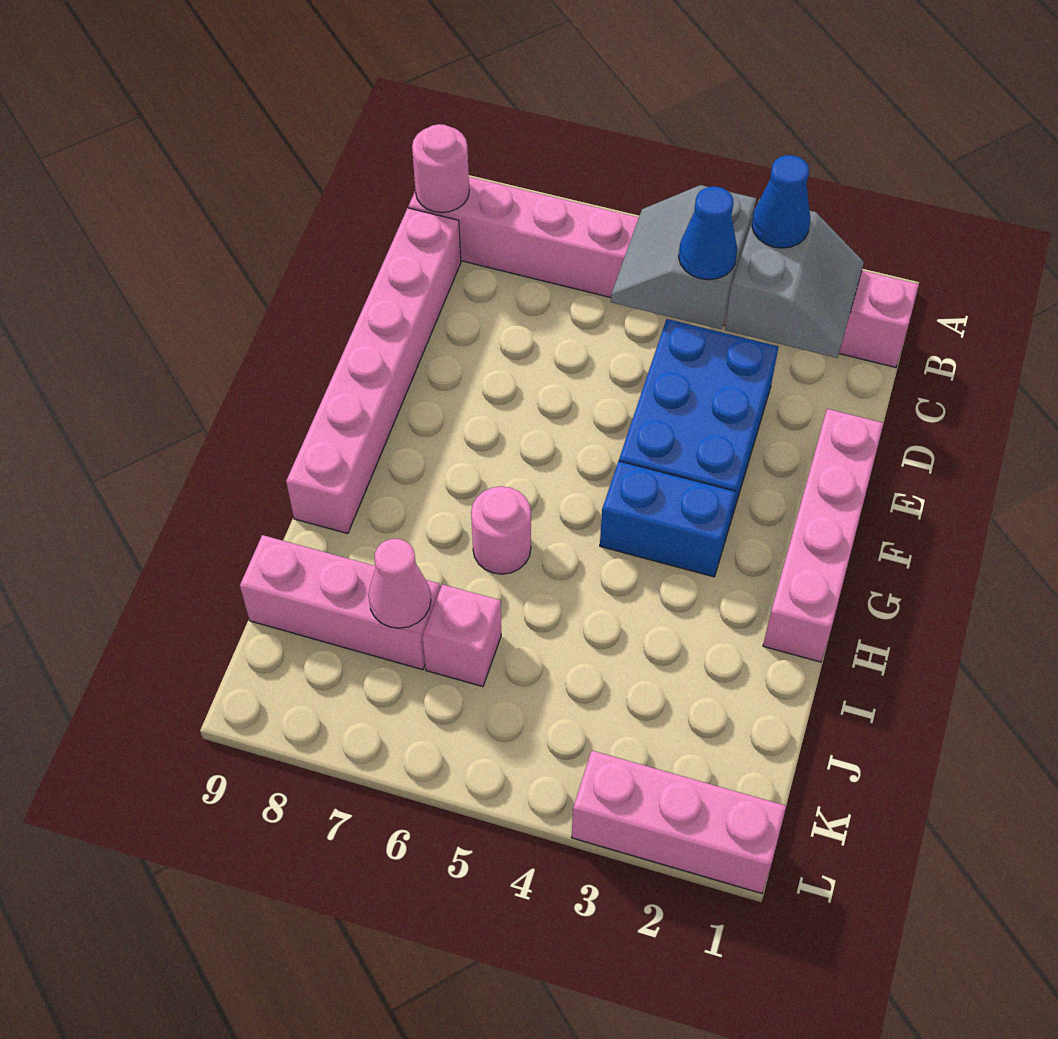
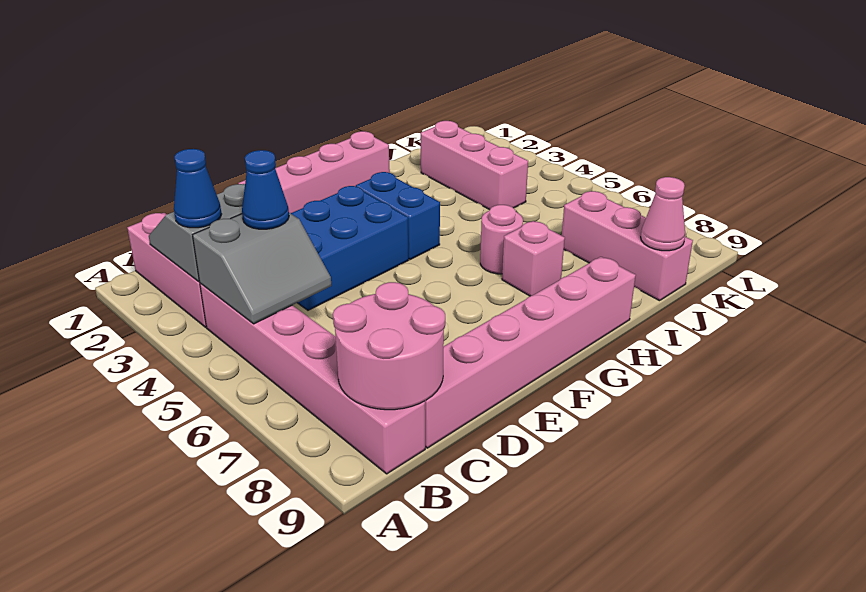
pink round brick B9 level 2 -> pink round brick B8:C9 level 2
pink brick J6 level 1 -> pink brick H7 level 1
pink cone J7 level 2 -> pink cone J9 level 2
pink brick L1:L3 level 1 -> pink brick J2:J4 level 1

